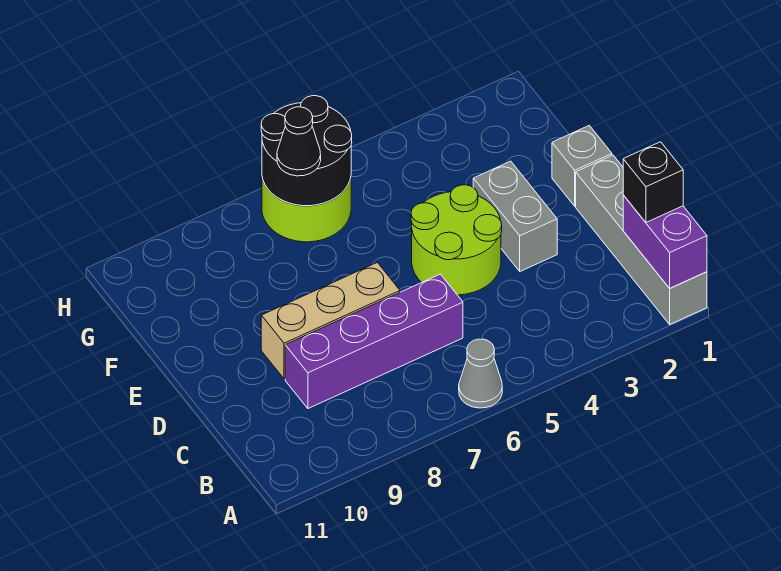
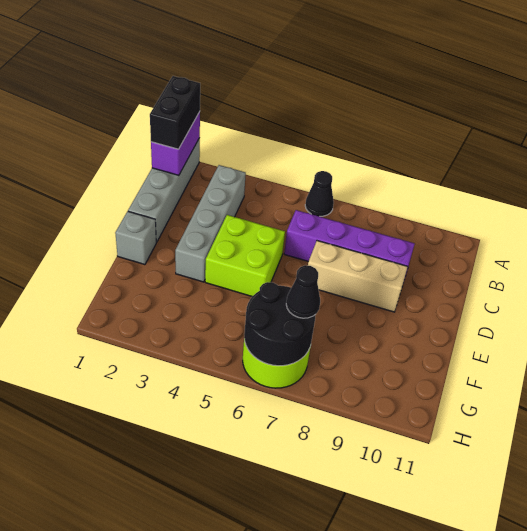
grey cone A6 level 1 -> black cone A6 level 1
black brick B1 level 3 -> black brick A1:B1 level 3
grey brick D3:E3 level 1 -> grey brick B3:E3 level 1
lime round brick D4:E5 level 1 -> lime brick D4:E5 level 1

